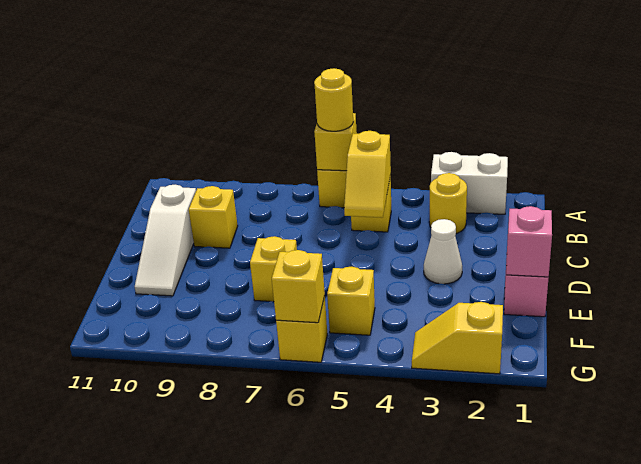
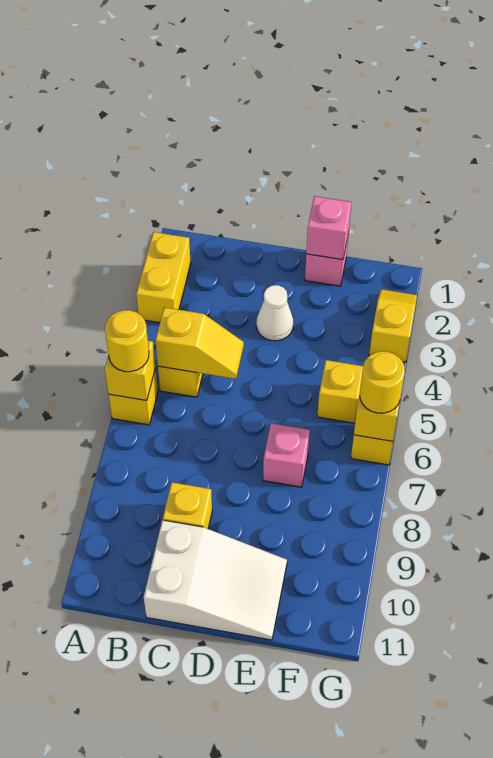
white brick A2:A3 level 1 -> yellow brick A2:A3 level 1
yellow round brick B3 level 1 -> yellow round brick G6 level 3
white slope C10:E10 level 1 top C -> white slope C10:E11 level 1 top C
yellow brick E7 level 1 -> pink brick E7 level 1
yellow slope G2:G3 level 1 top 2 -> yellow slope G2:G3 level 1 top 3

